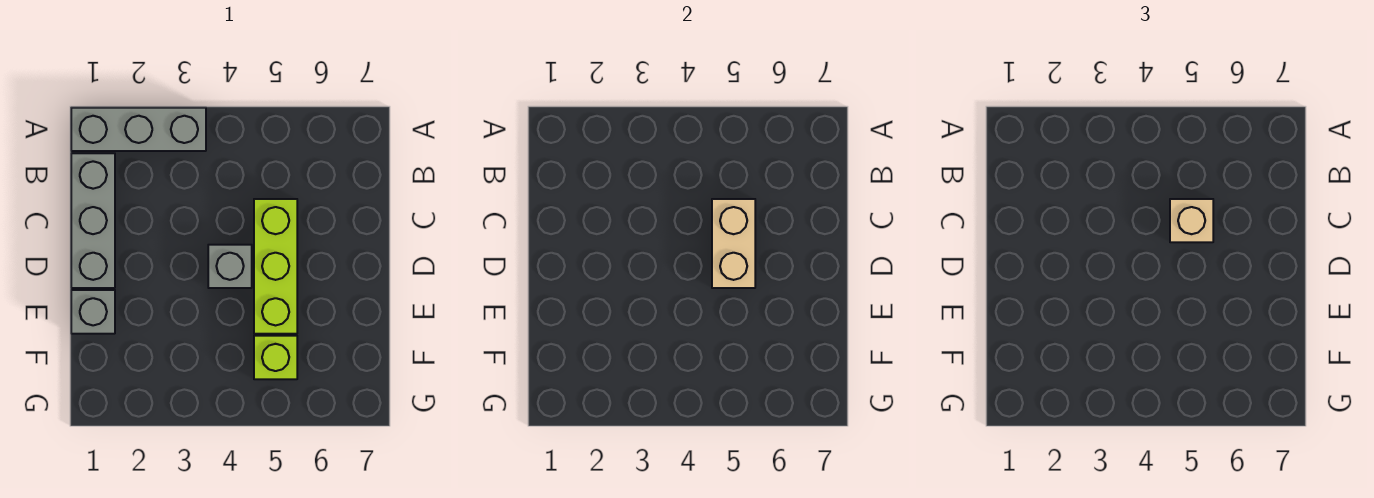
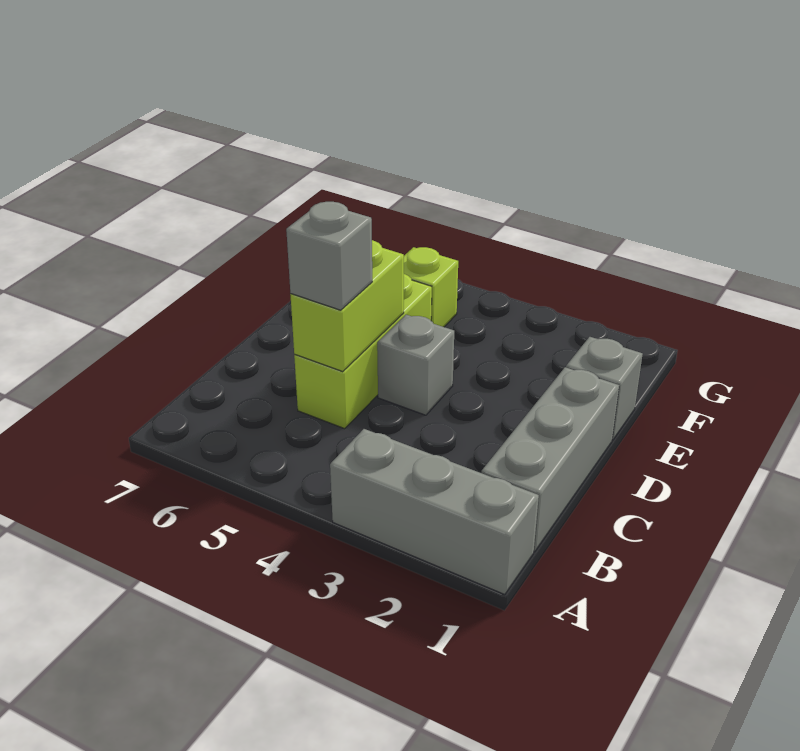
tan brick C5:D5 level 2 -> lime brick C5:D5 level 2
tan brick C5 level 3 -> grey brick C5 level 3

